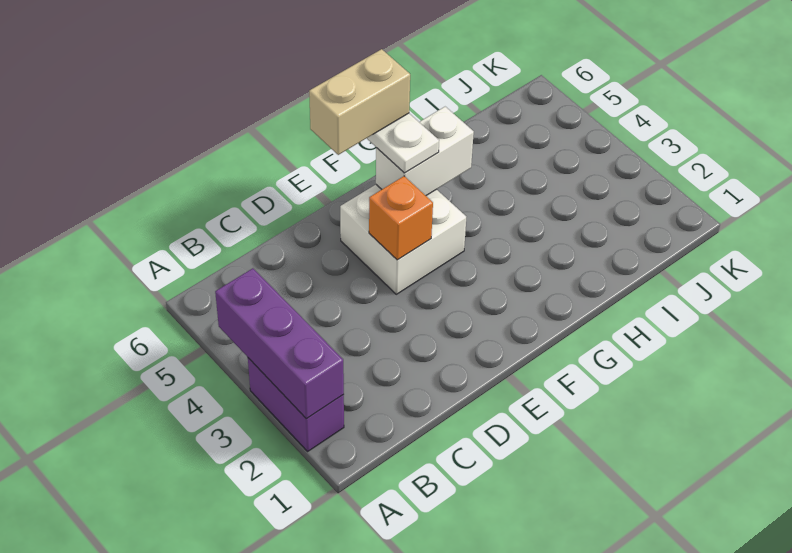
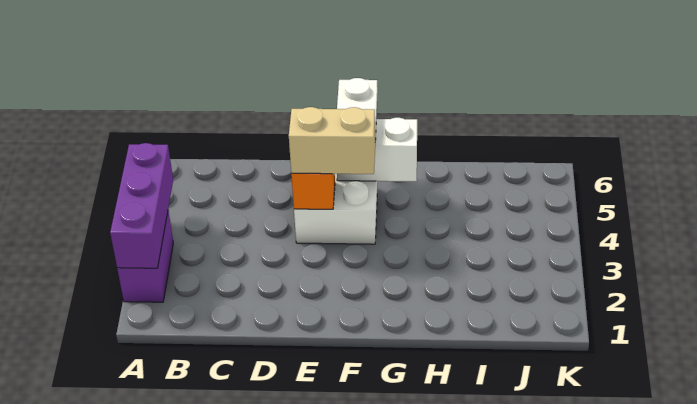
tan brick E6:F6 level 4 -> tan brick E4:F4 level 3

